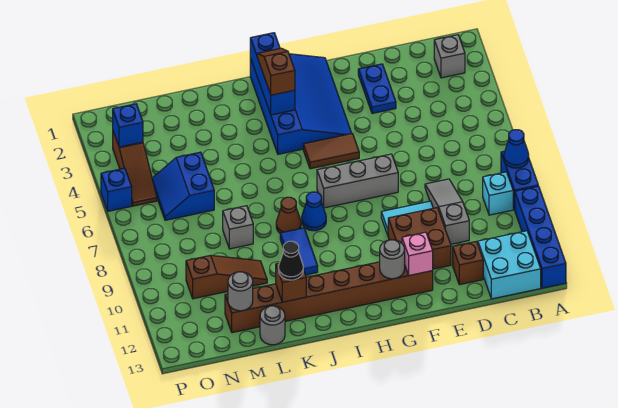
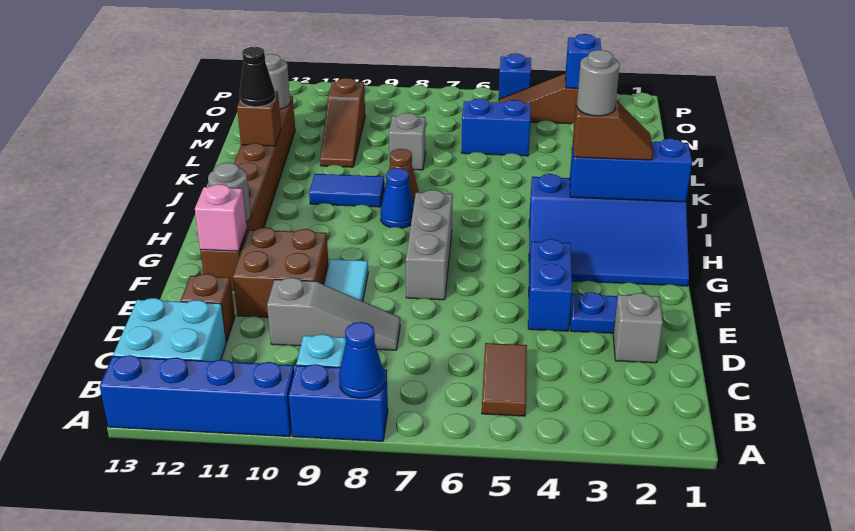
grey brick B2 level 1 -> grey brick D2 level 1
none -> blue brick E4:F4 level 1
brown tile G5:H5 level 1 -> brown tile B5:C5 level 1
grey round brick L13 level 1 -> grey round brick I3 level 4

